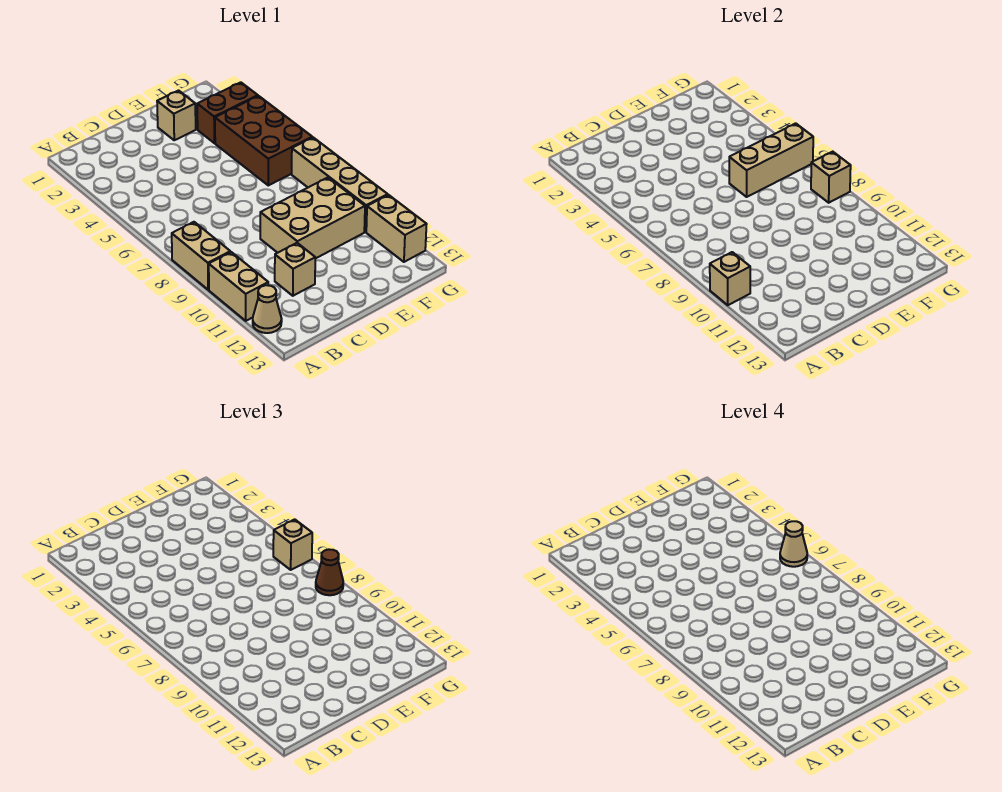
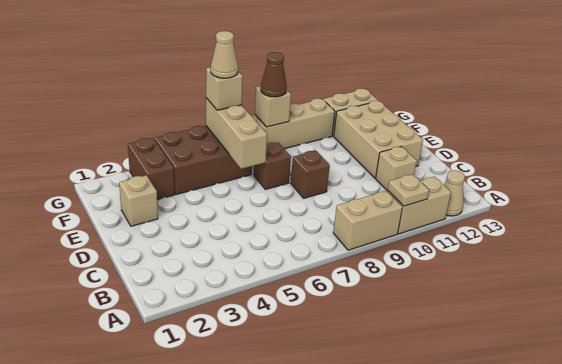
tan brick A10 level 2 -> tan plate A10 level 2
none -> brown brick D8 level 1
tan brick D9:F10 level 1 -> tan brick D11:F12 level 1
none -> brown brick E7 level 1

